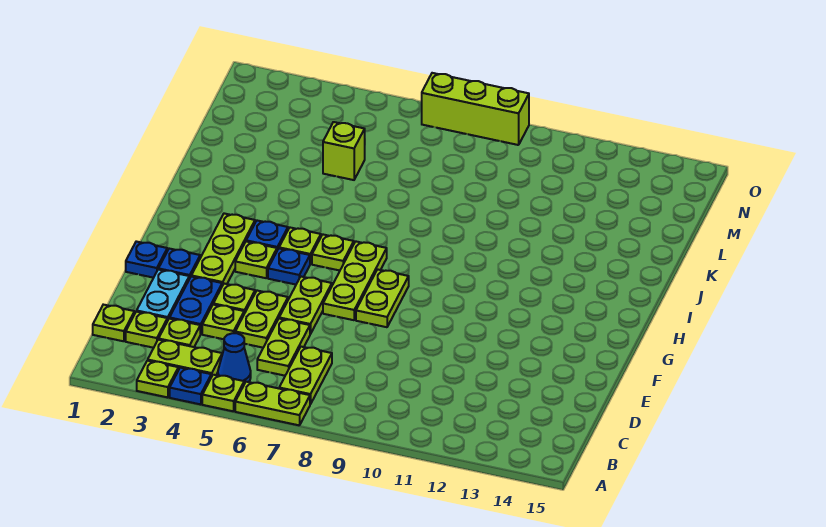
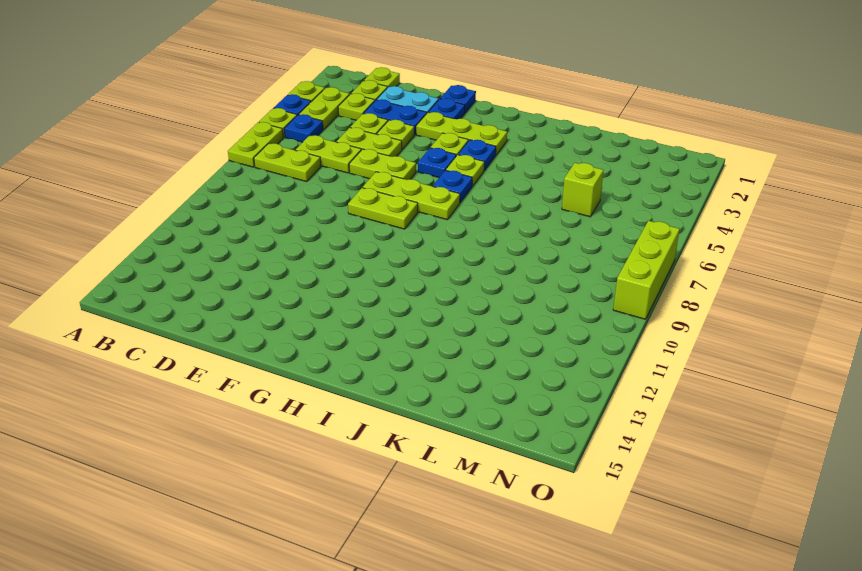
blue cone B5 level 1 -> blue plate B5 level 1
lime plate H6 level 1 -> blue plate H6 level 1

